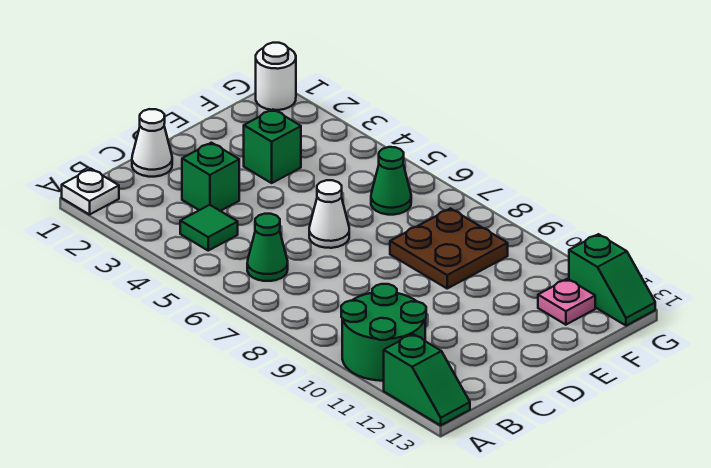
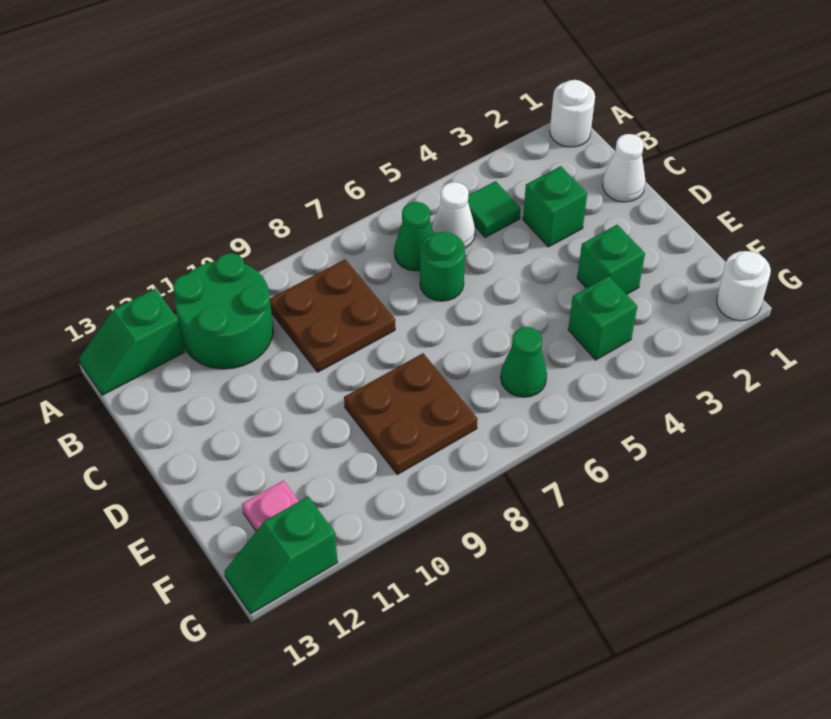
white plate A1 level 1 -> white round brick A1 level 1
none -> brown plate B8:C9 level 1
none -> green round brick C6 level 1
white cone D6 level 1 -> white cone B5 level 1
none -> green brick F4 level 1

